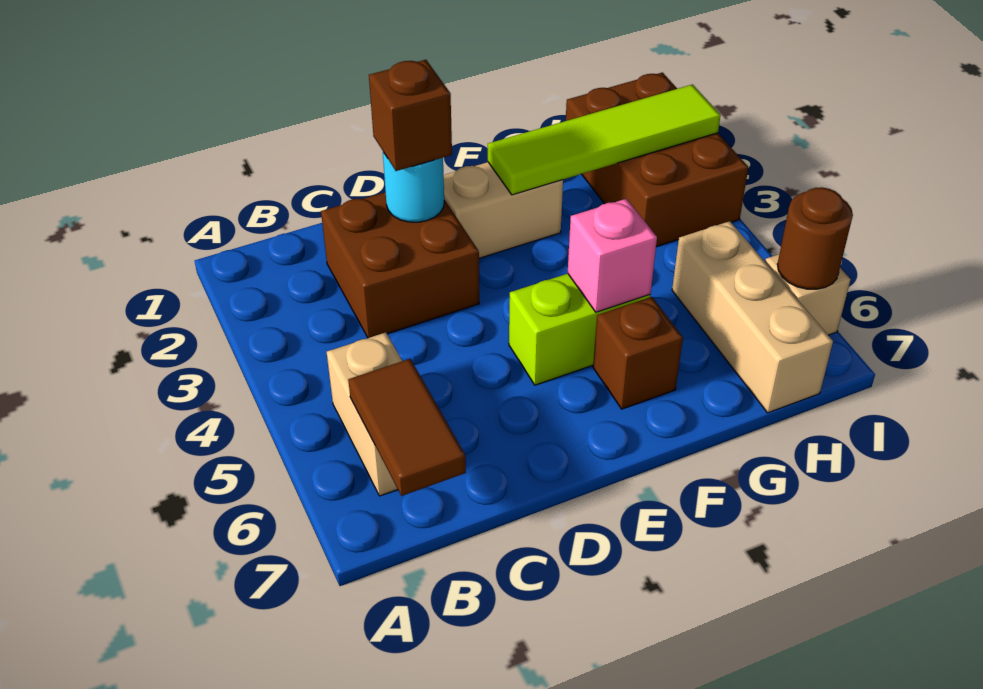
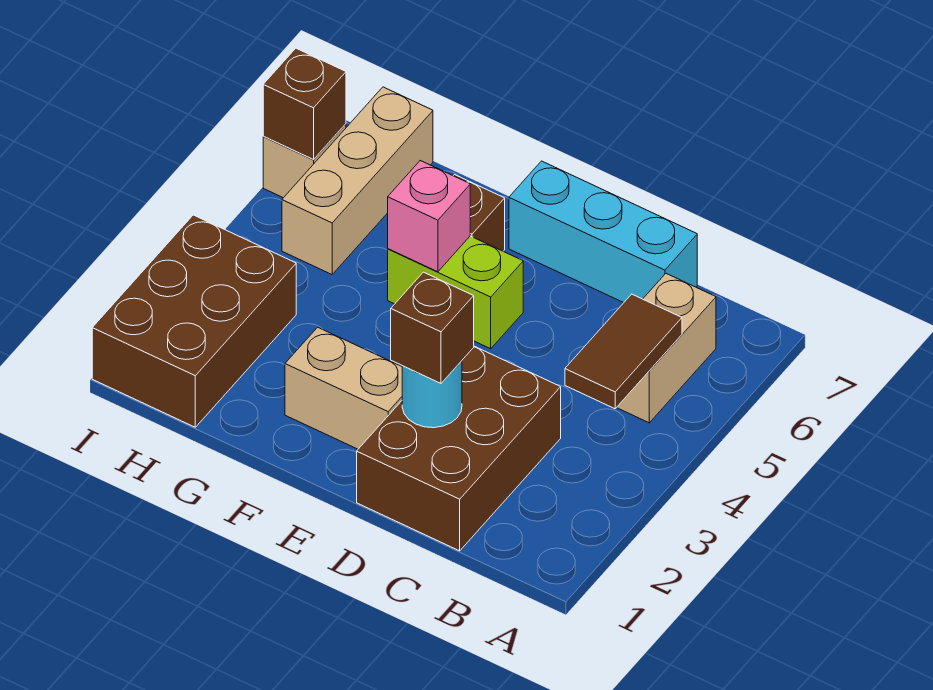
brown tile B6:B7 level 2 -> brown tile B4:B5 level 2
brown brick C2:D3 level 1 -> brown brick C1:D3 level 1
none -> cyan brick C7:E7 level 1
lime tile F2:I2 level 2 -> none
brown round brick I6 level 2 -> brown brick I6 level 2

